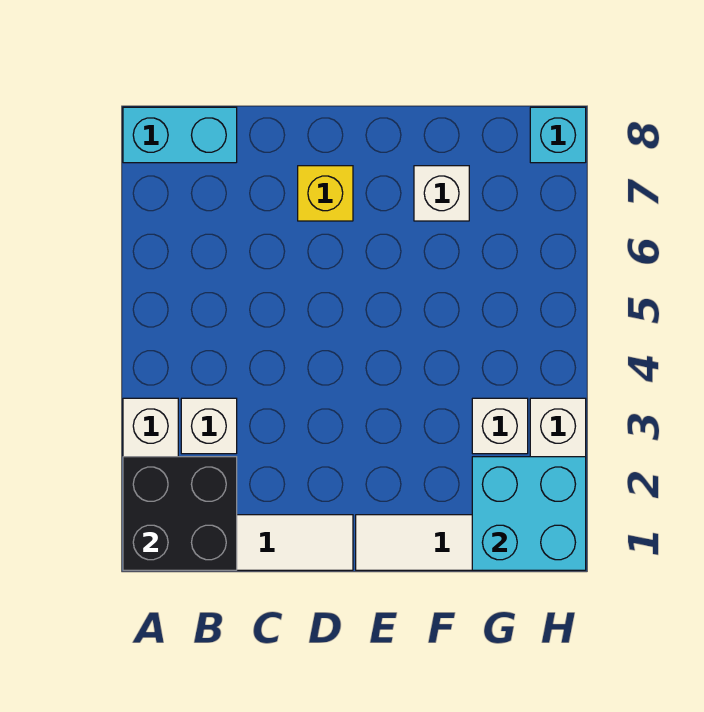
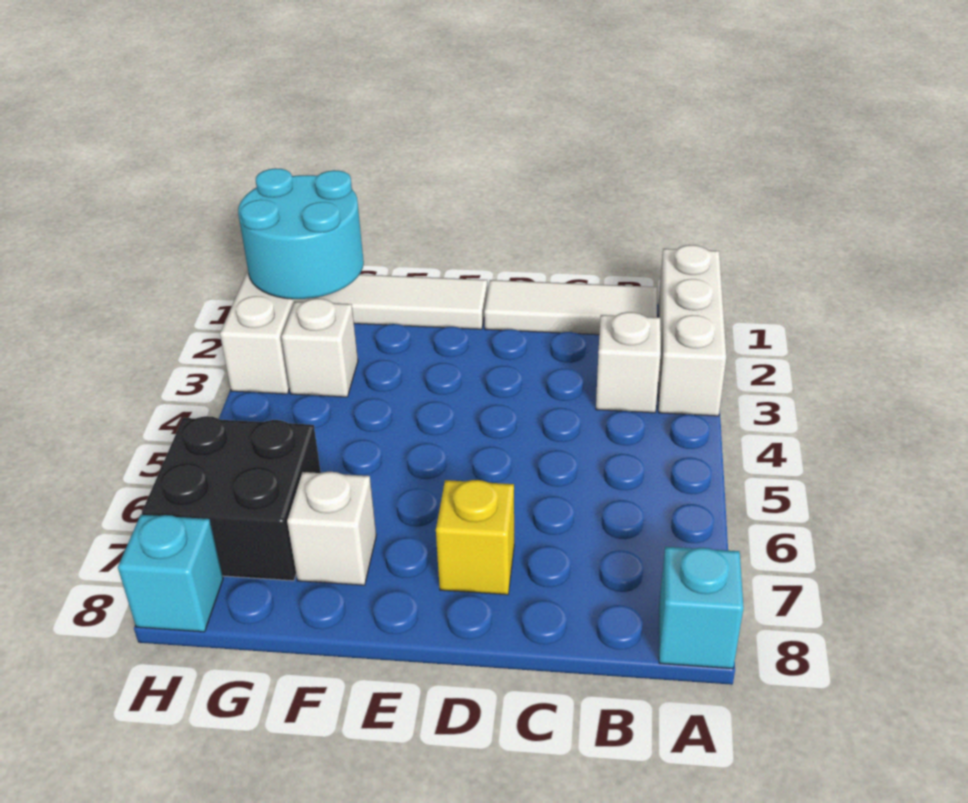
black brick A1:B2 level 2 -> black brick G6:H7 level 1
cyan brick A8:B8 level 1 -> cyan brick A8 level 1
cyan brick G1:H2 level 2 -> cyan round brick G1:H2 level 2

